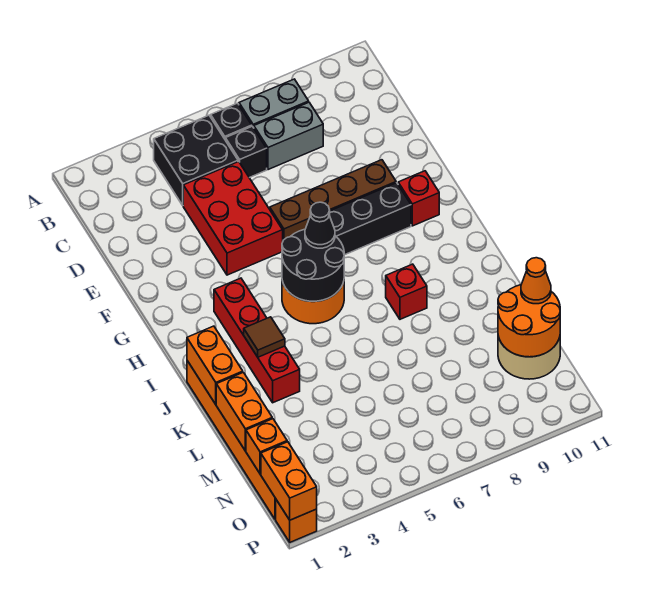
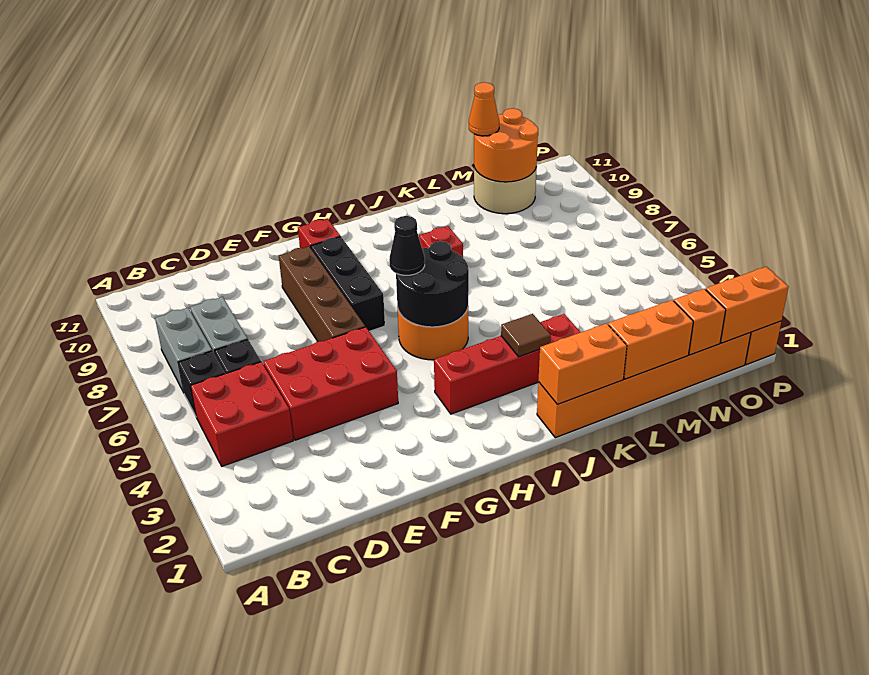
black brick B4:C5 level 1 -> red brick B4:C5 level 1

